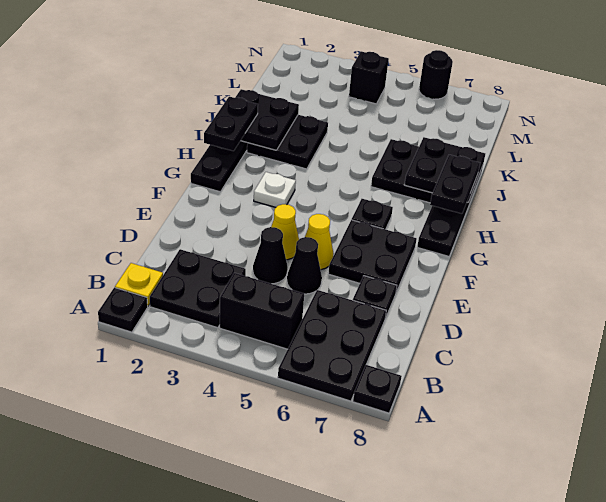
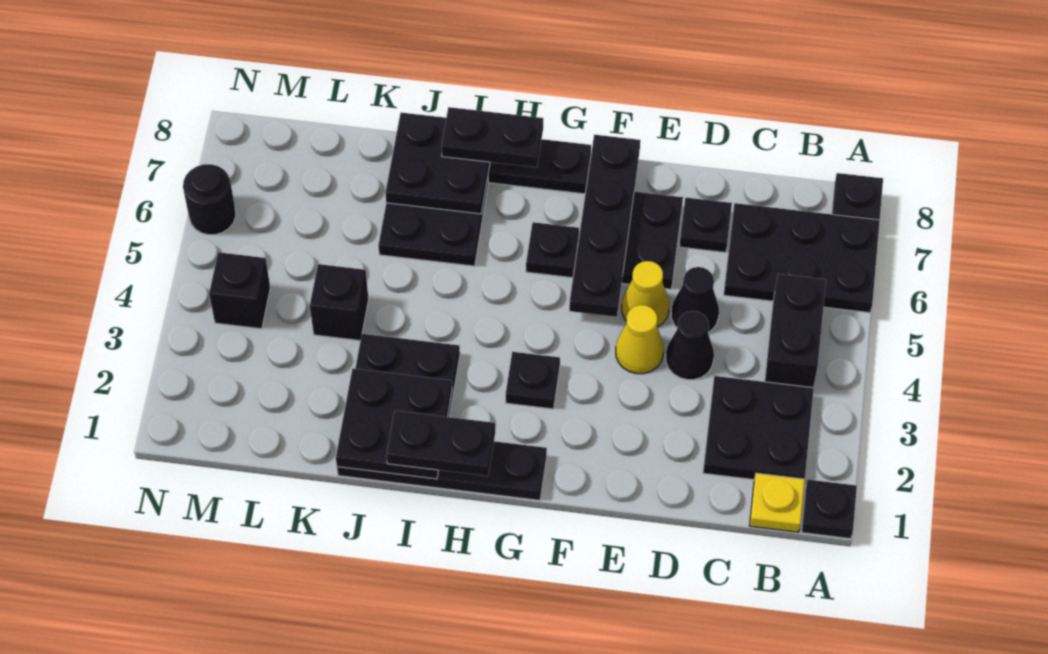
none -> black plate F5:F8 level 2
white plate G3 level 1 -> black plate G3 level 1
none -> black brick K4 level 1

